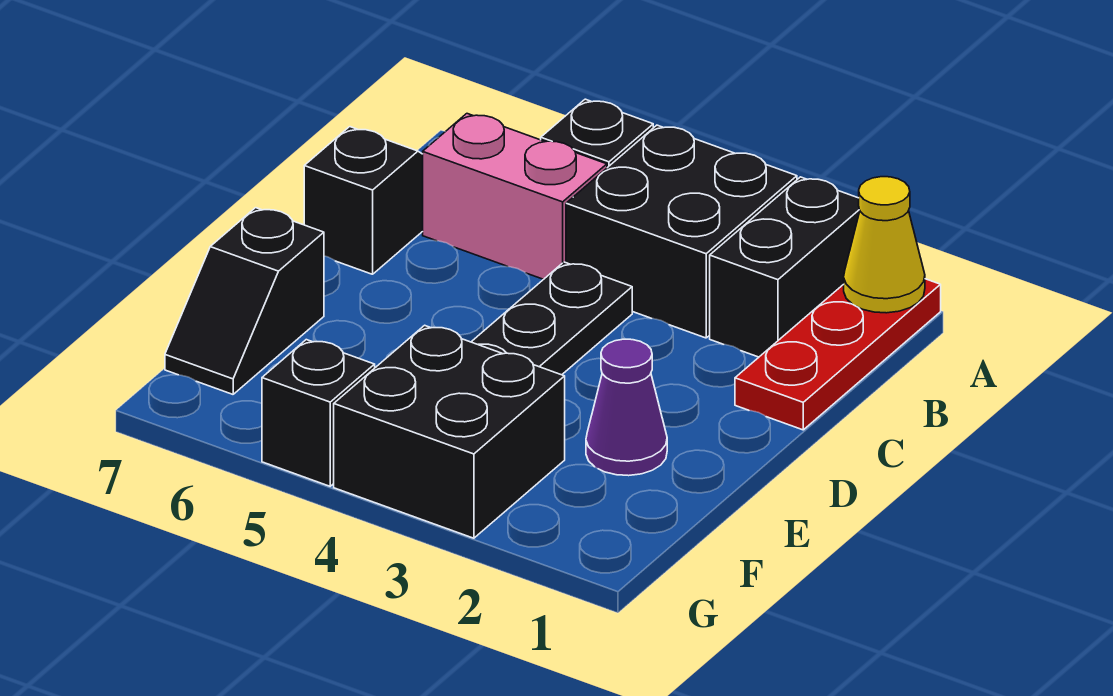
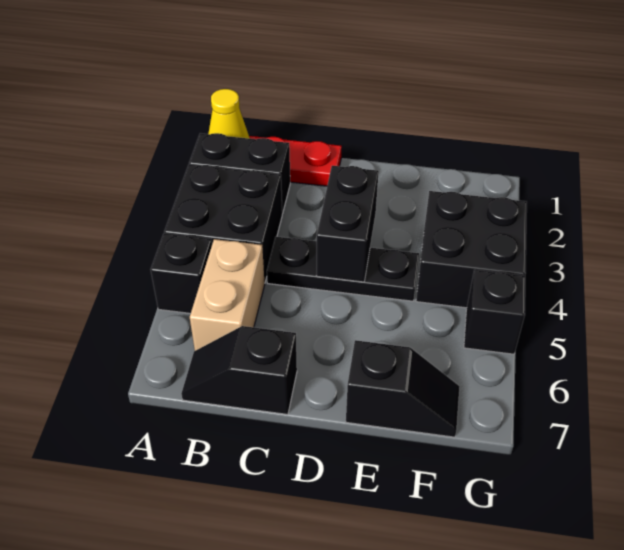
pink brick B5:B6 level 1 -> tan brick B5:B6 level 1
none -> black brick D3:D4 level 2
purple cone E2 level 1 -> none

